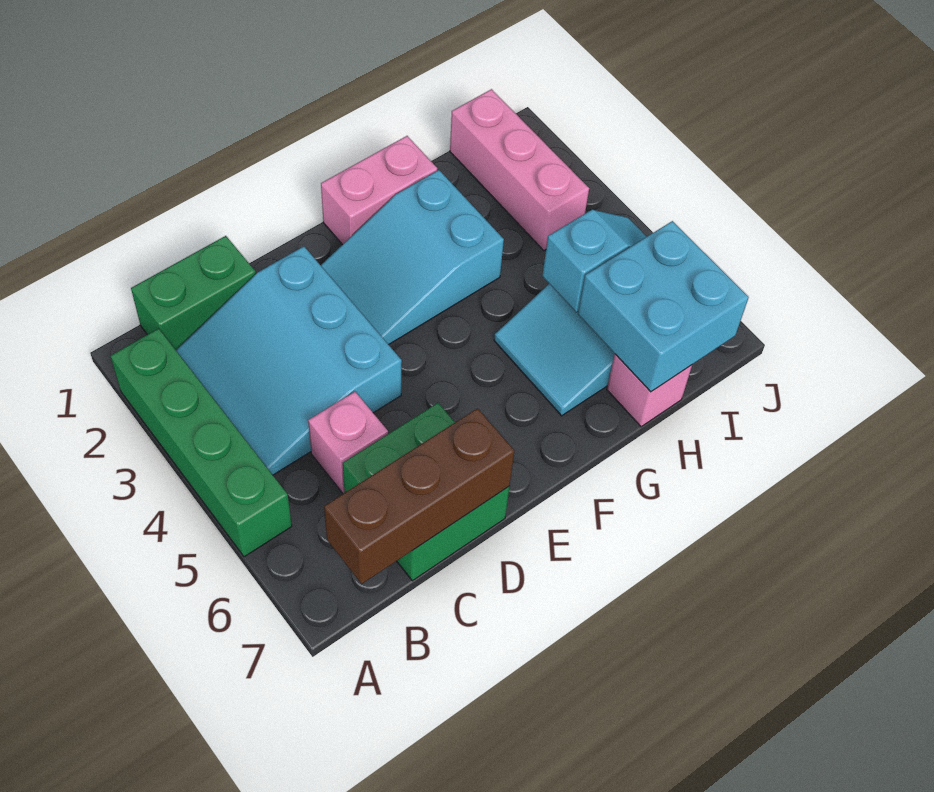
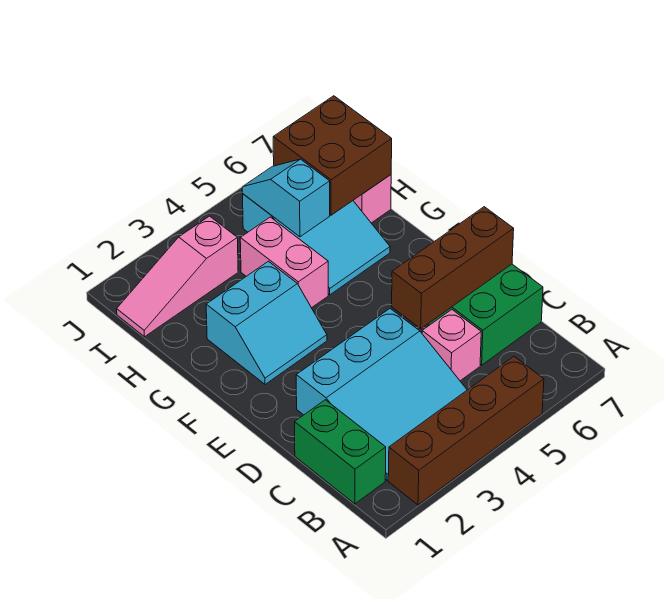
green brick A2:A5 level 1 -> brown brick A2:A5 level 1
brown brick B7:D7 level 2 -> brown brick D5:D7 level 2
cyan slope E2:G3 level 1 top G -> cyan slope F2:G3 level 1 top G
pink brick F1:G1 level 1 -> pink brick G4:H4 level 1
cyan brick H6:I7 level 2 -> brown brick H6:I7 level 2
pink brick I1:I3 level 1 -> pink slope I1:I3 level 1 top 3

